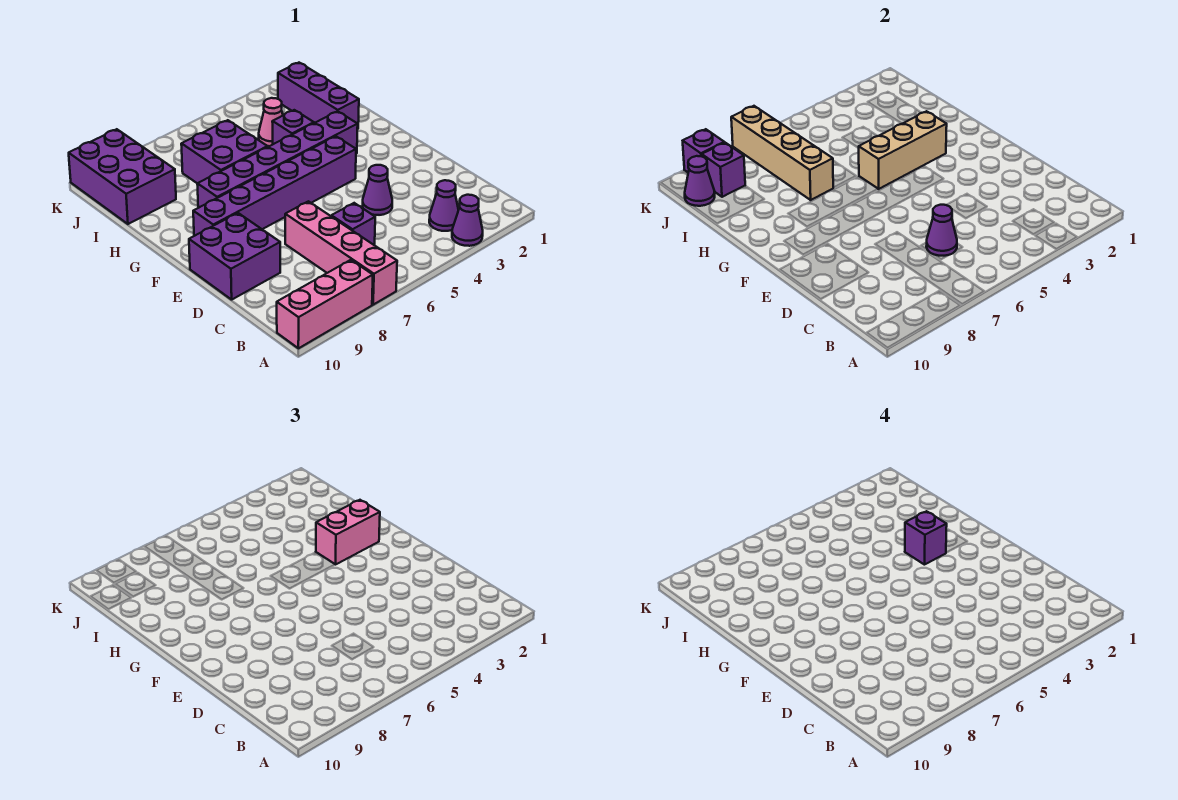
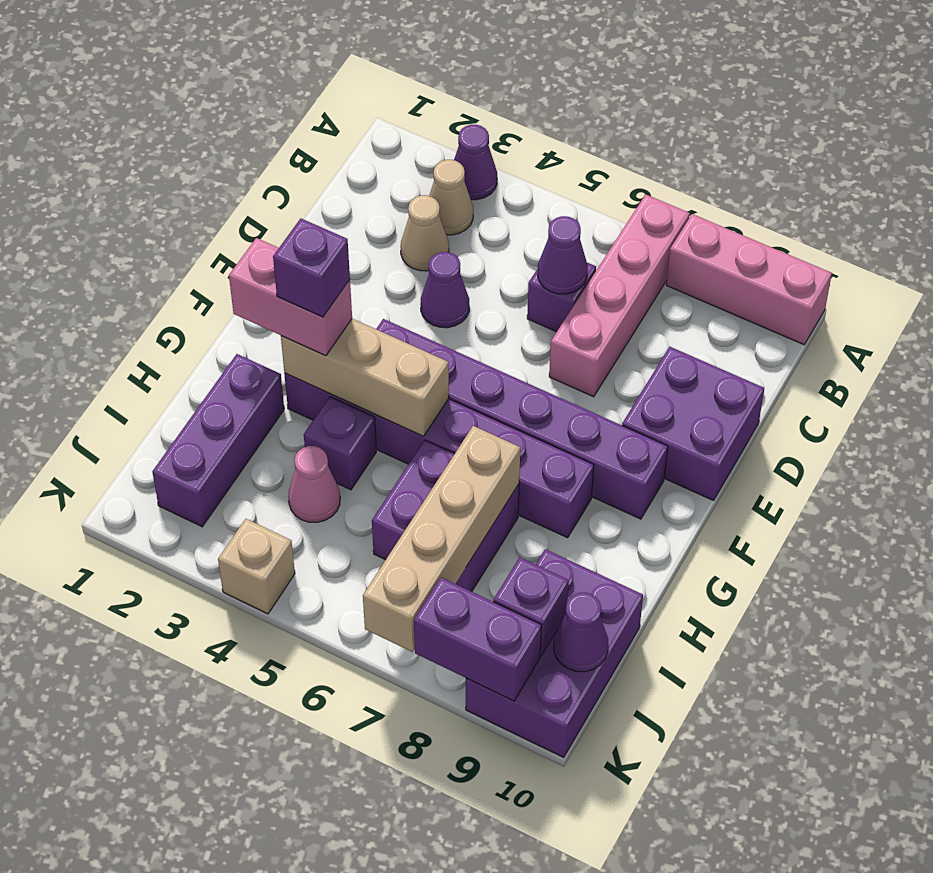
purple cone B3 level 1 -> tan cone B3 level 1
none -> tan cone C3 level 1
none -> tan brick K4 level 1
purple brick K9 level 2 -> purple brick K8:K9 level 2

